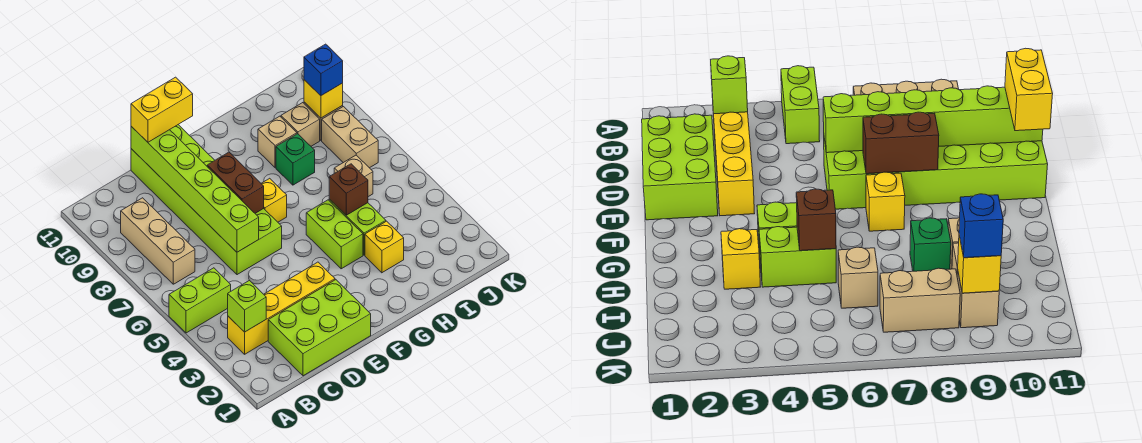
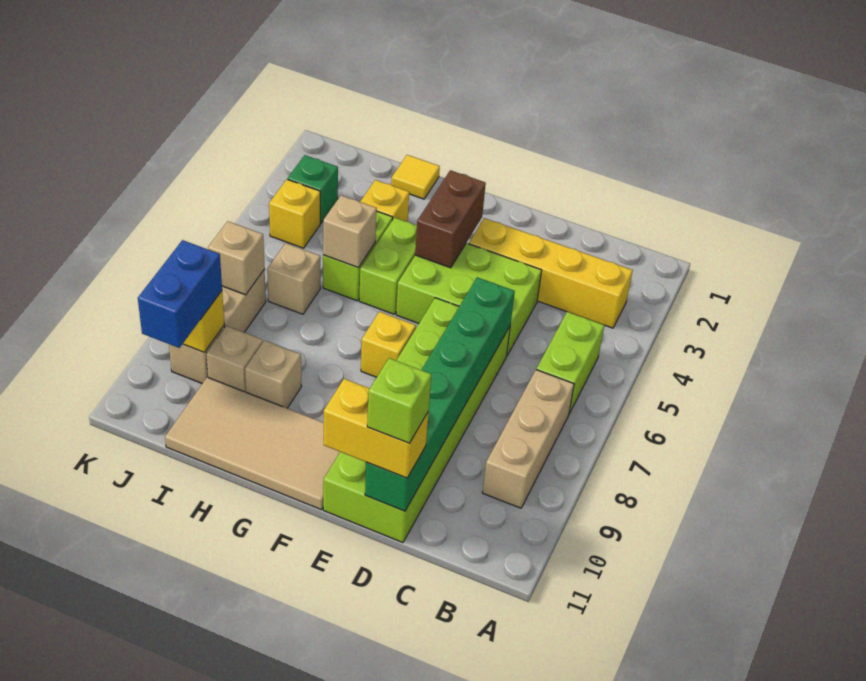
lime brick A5:B5 level 1 -> lime brick B5:B6 level 1
lime brick B3 level 2 -> lime brick D11 level 4
lime brick C1:E2 level 1 -> lime brick D4:F5 level 1
lime brick D6:D11 level 2 -> green brick D6:D11 level 2
brown brick E7:E8 level 2 -> brown brick F3:F4 level 2
none -> tan tile F10:I11 level 1
none -> yellow tile H1 level 1
brown brick H5 level 2 -> tan brick H5 level 2
green brick H8 level 1 -> green brick J3 level 1
none -> yellow brick J4 level 1
none -> tan brick J7 level 2
blue brick J9 level 3 -> blue brick J9:J10 level 3

